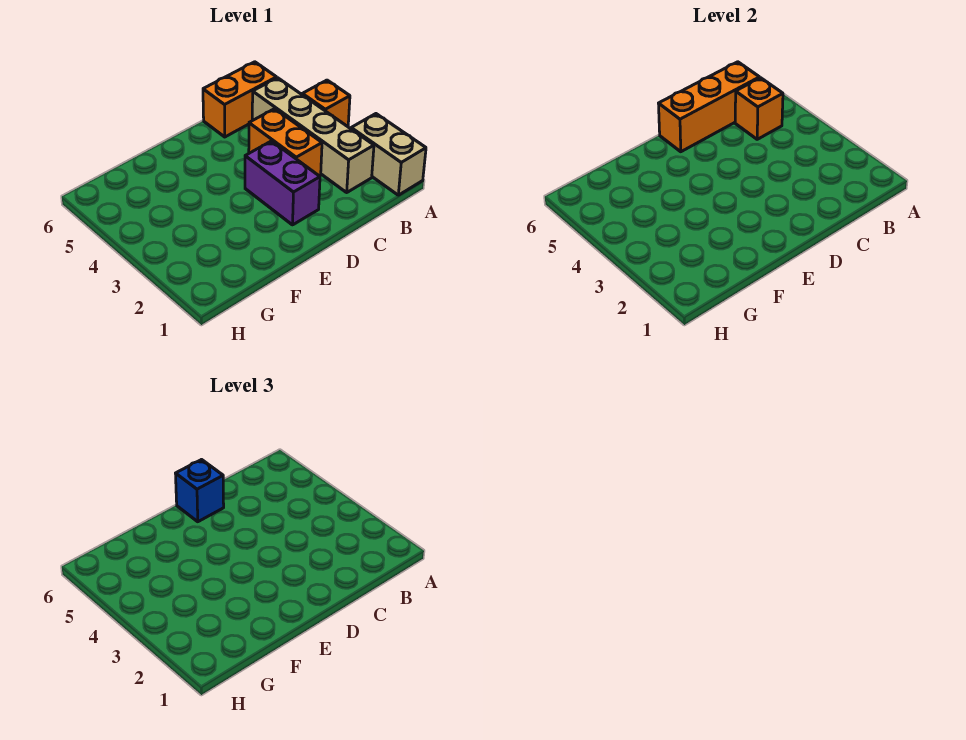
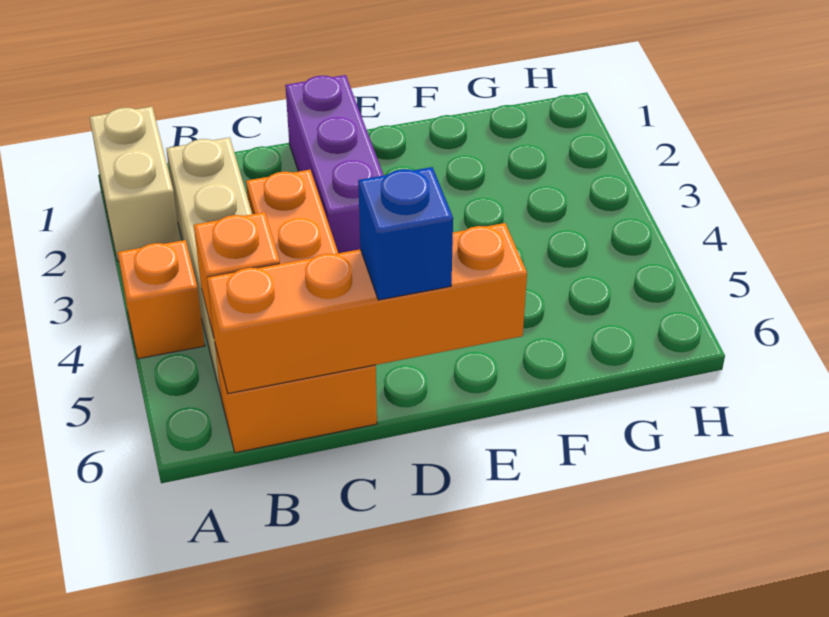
orange brick B6:D6 level 2 -> orange brick B6:E6 level 2
purple brick D2:D3 level 1 -> purple brick D1:D3 level 1

